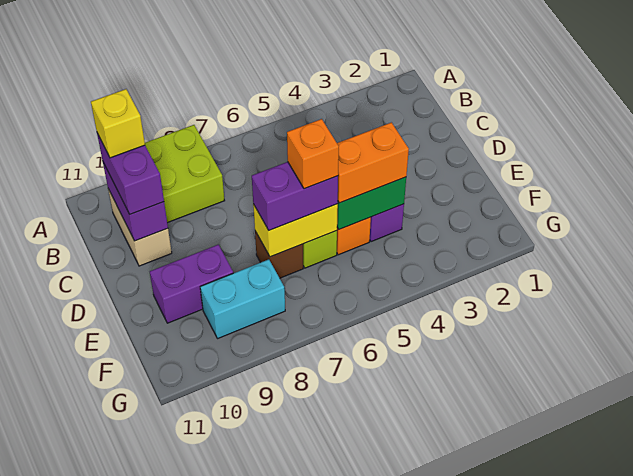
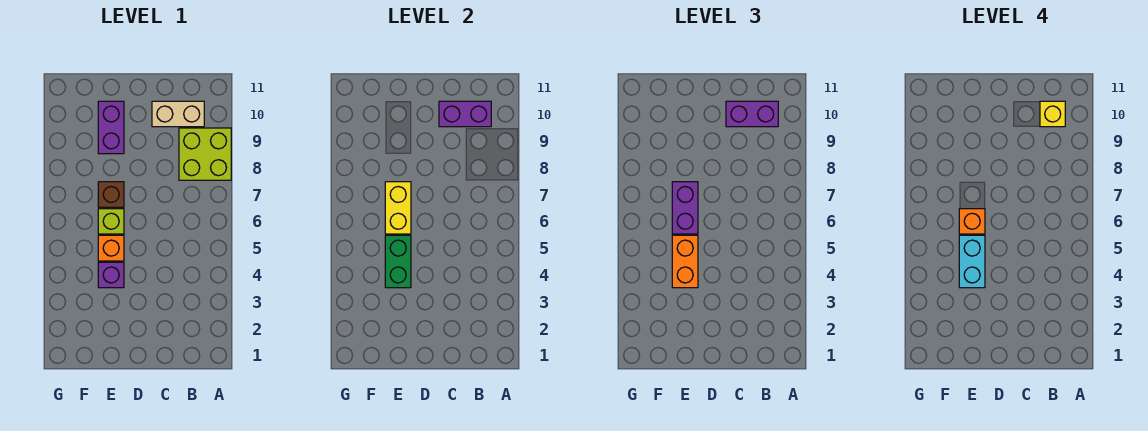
cyan brick F8:F9 level 1 -> cyan brick E4:E5 level 4

